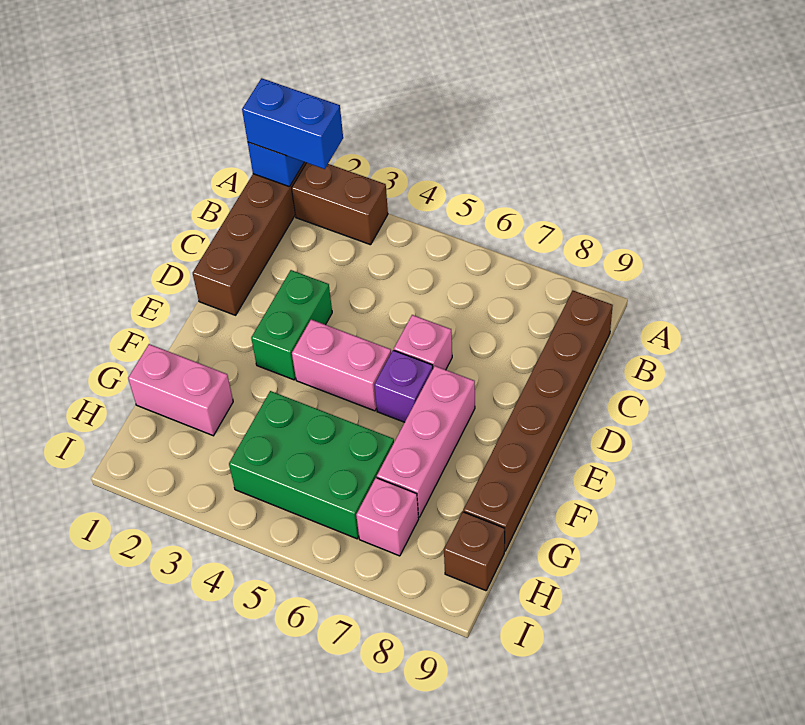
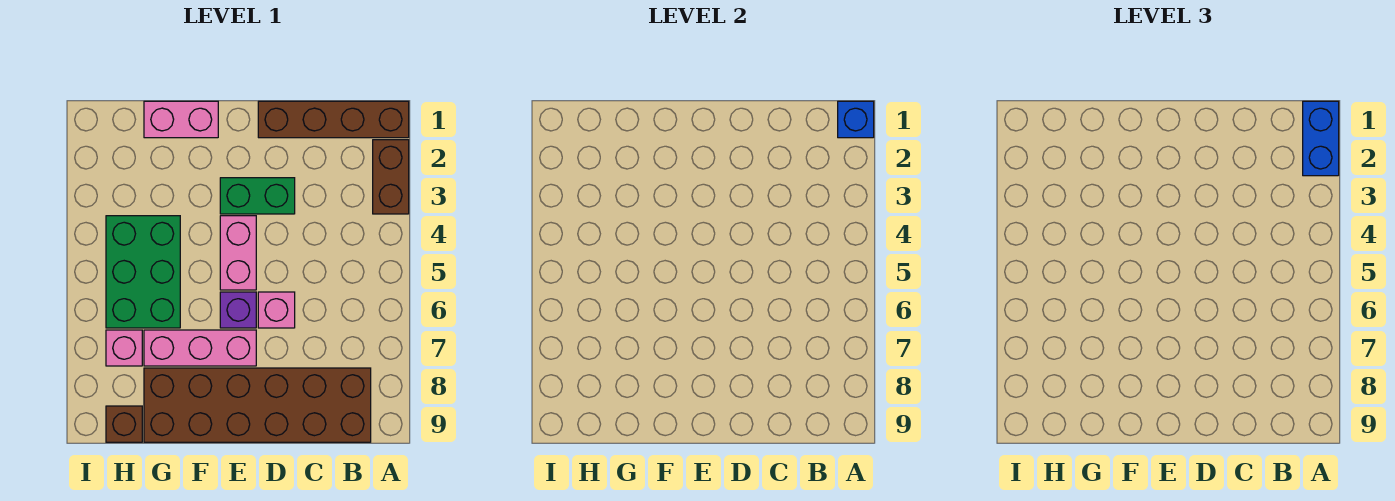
brown brick B9:G9 level 1 -> brown brick B8:G9 level 1
pink brick G1:G2 level 1 -> pink brick F1:G1 level 1

